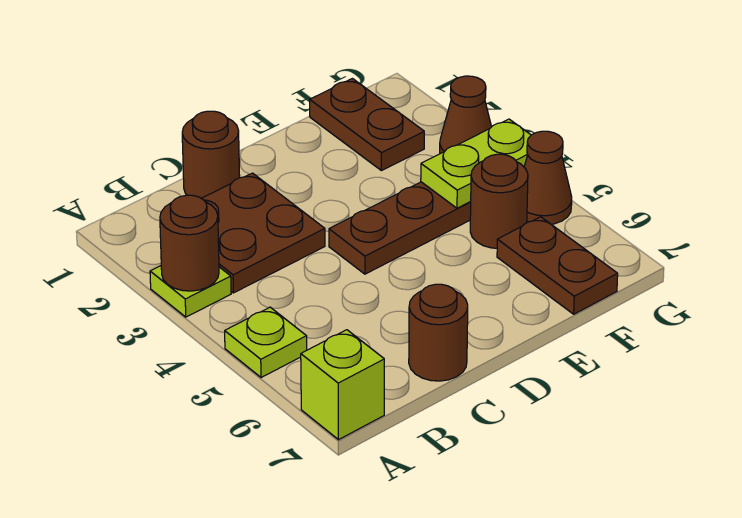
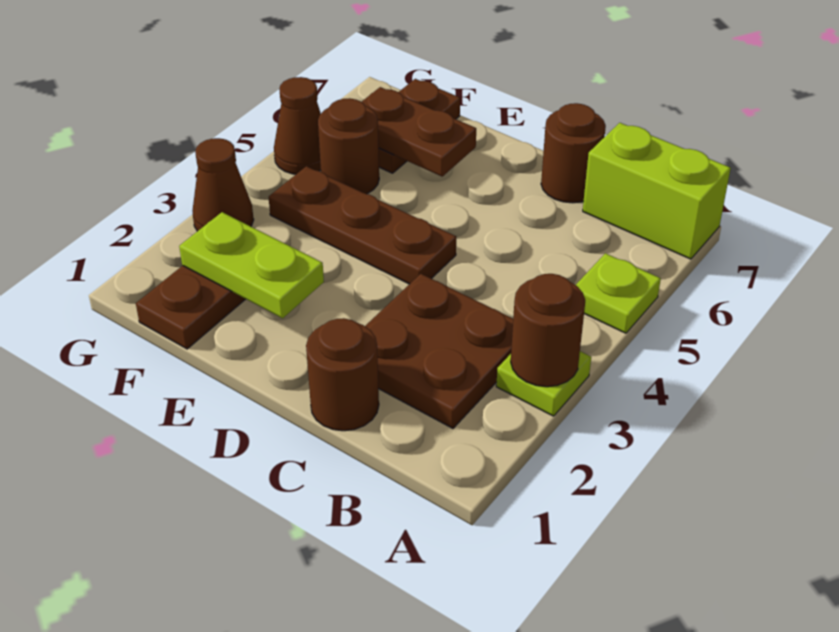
lime brick A7 level 1 -> lime brick A7:B7 level 1
none -> brown plate E6:F6 level 2
lime plate F4:G4 level 2 -> lime plate E2:F2 level 2

